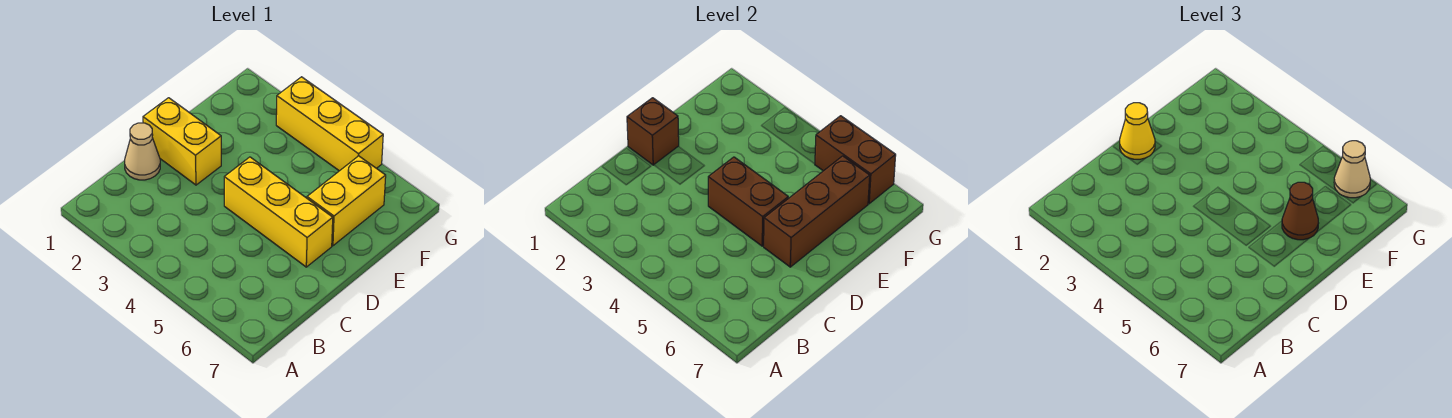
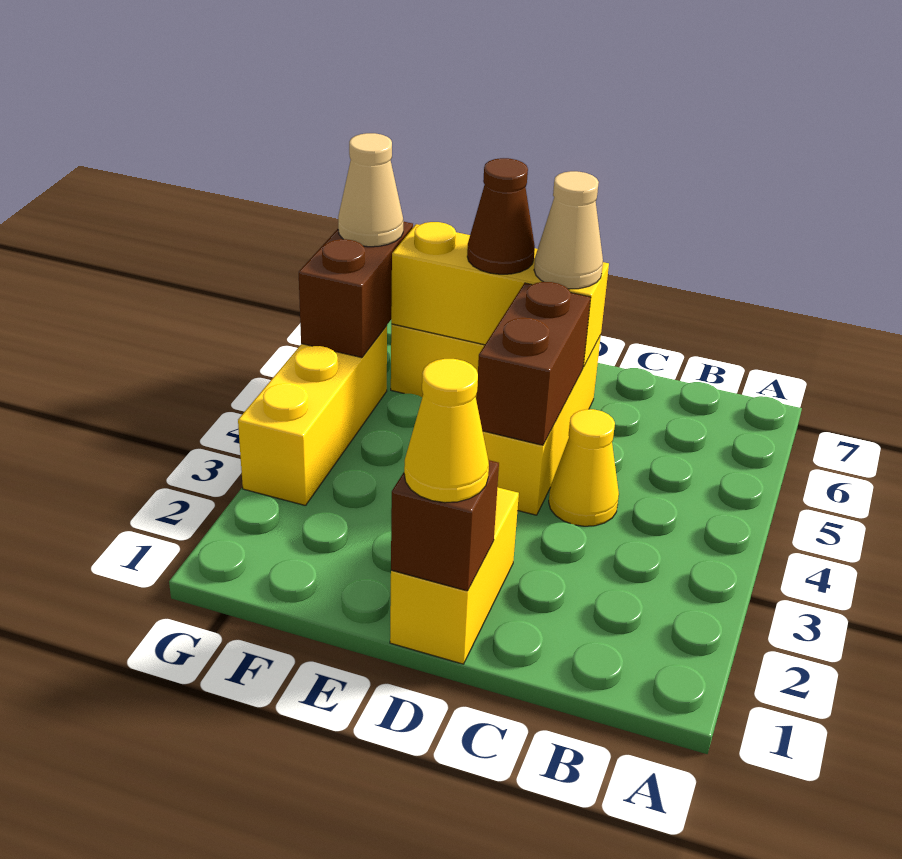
tan cone C1 level 1 -> tan cone D6 level 3
none -> yellow cone C4 level 1
brown brick D6:F6 level 2 -> yellow brick D6:F6 level 2

